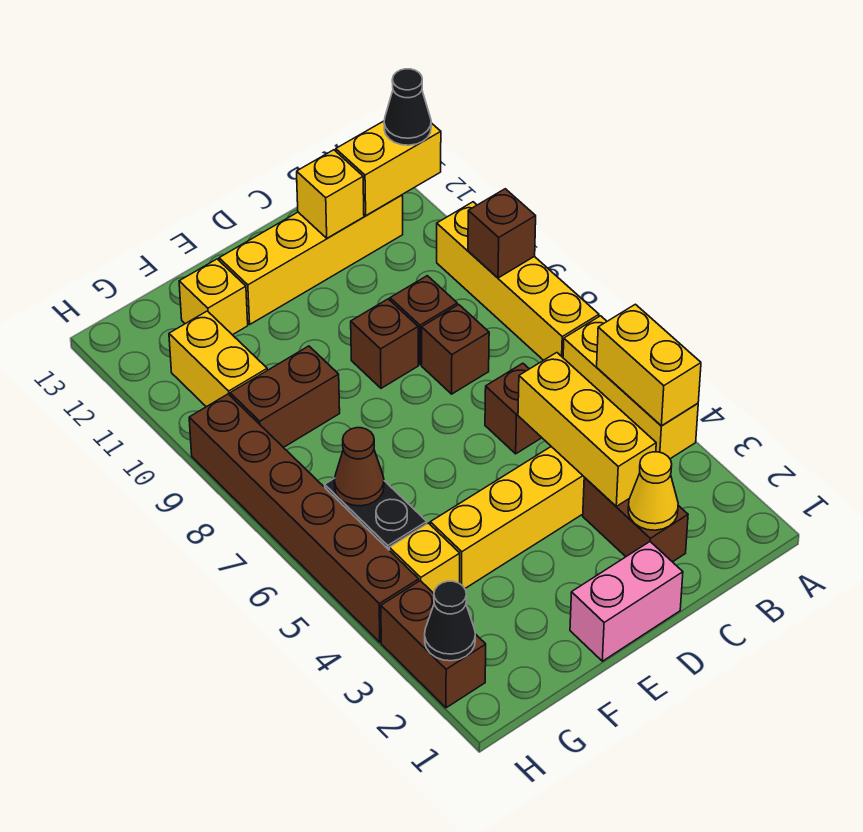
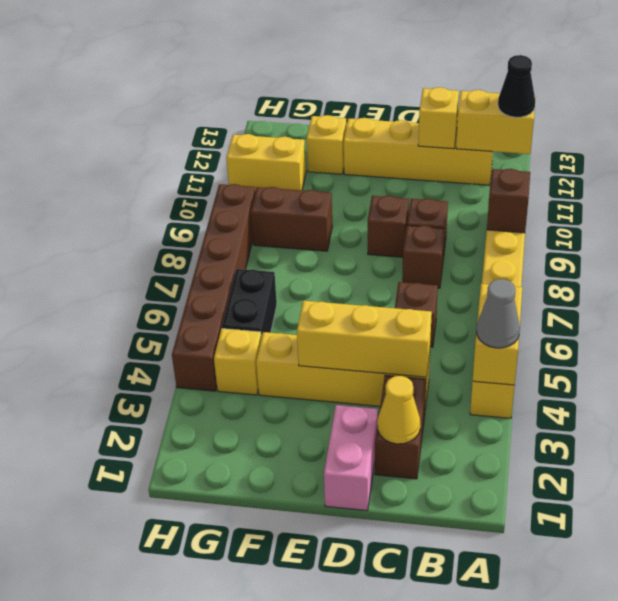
none -> grey cone A4 level 3
yellow brick C3:C5 level 2 -> yellow brick C4:E4 level 2
pink brick D1:E1 level 1 -> pink brick D1:D2 level 1
brown cone G6 level 2 -> none
yellow brick G10:G11 level 1 -> yellow brick G11:H11 level 1
brown brick H2:H3 level 1 -> none
black cone H2 level 2 -> none

